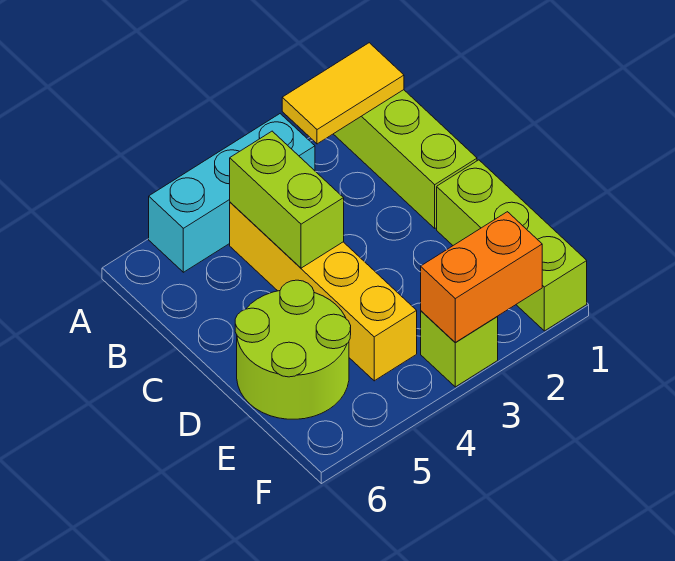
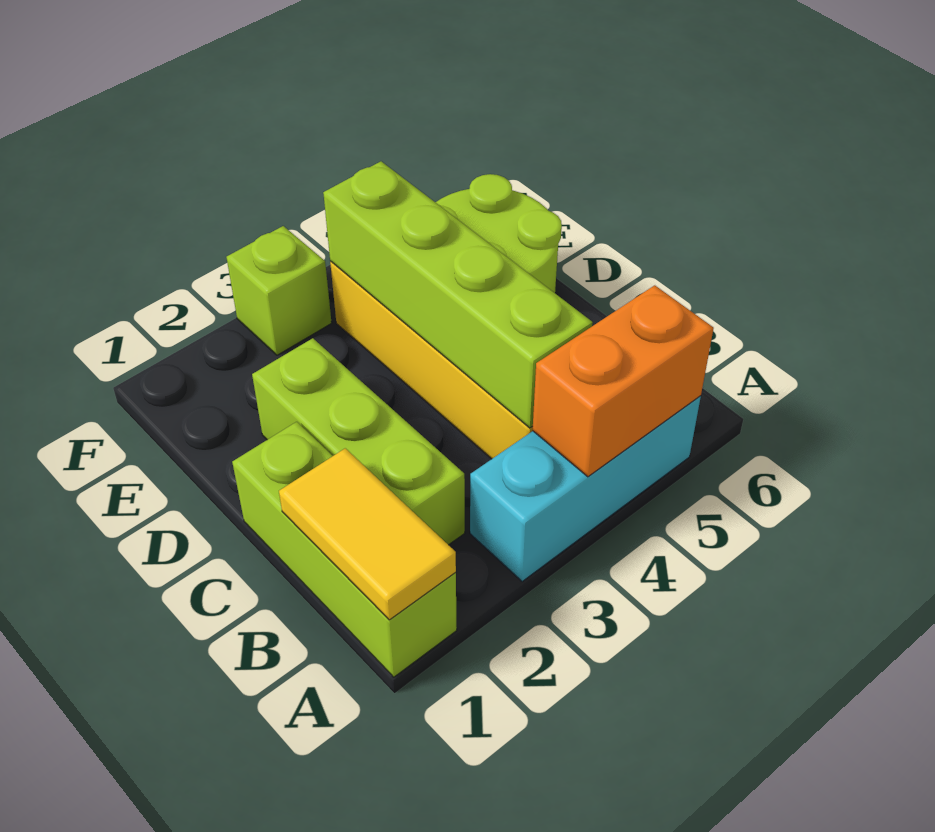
yellow tile A1:A2 level 2 -> yellow tile A1:B1 level 2
lime brick B4:C4 level 2 -> lime brick B4:E4 level 2
lime brick D1:F1 level 1 -> lime brick B2:D2 level 1
orange brick F2:F3 level 2 -> orange brick A4:A5 level 2

